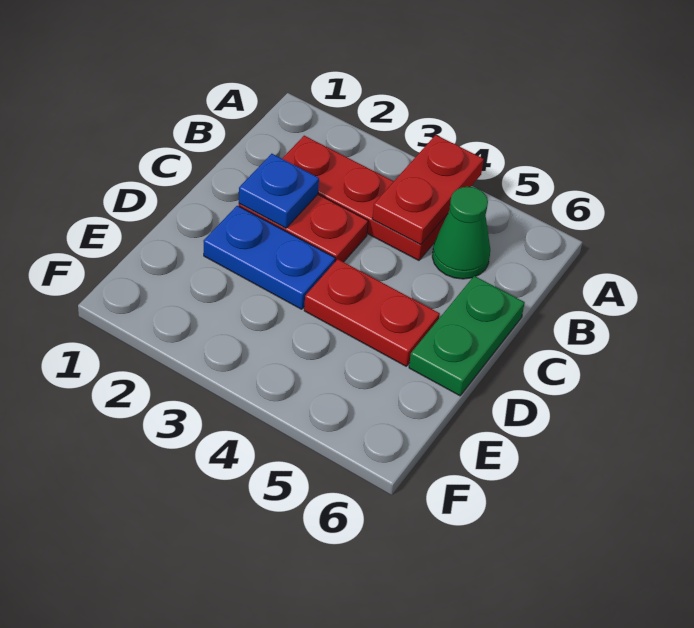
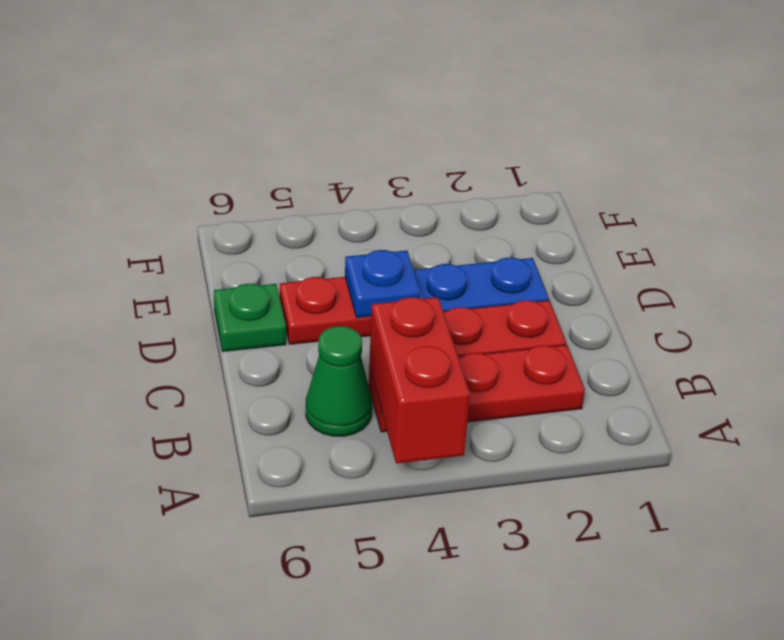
red plate A4:B4 level 2 -> red brick A4:B4 level 2
blue plate C2 level 2 -> blue plate D4 level 2
green plate C6:D6 level 1 -> green plate D6 level 1

